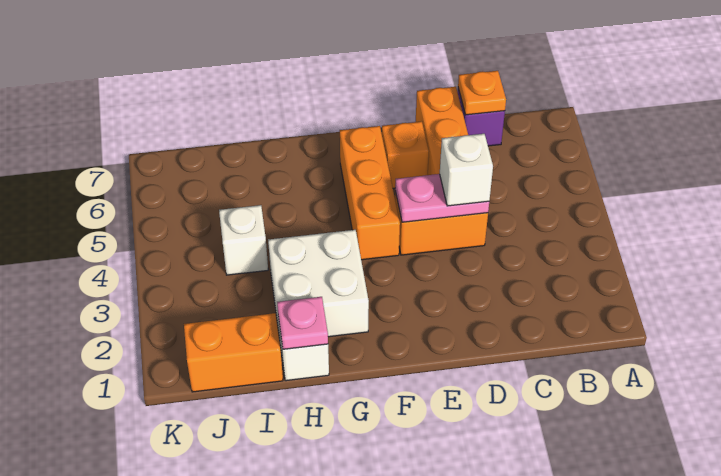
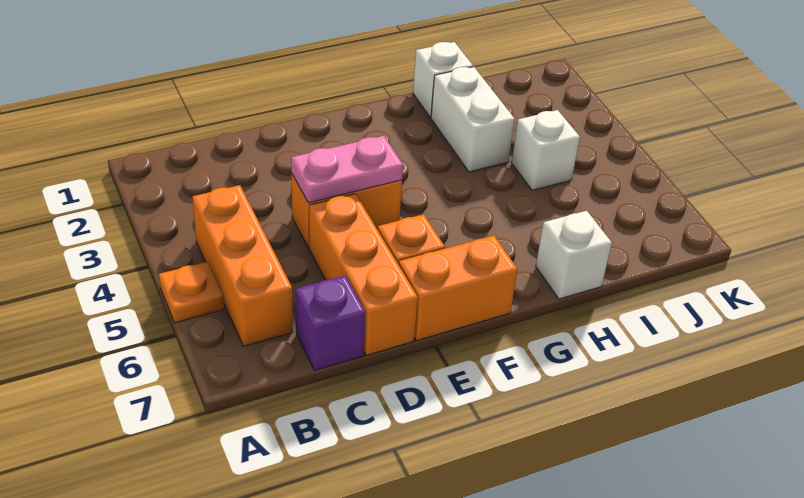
orange plate C7 level 2 -> orange plate A5 level 1
white brick D4 level 3 -> white brick H7 level 1
orange brick F4:F6 level 1 -> orange brick B4:B6 level 1
white brick G2:H3 level 1 -> white brick H2:H3 level 1
pink plate H1 level 2 -> none
orange brick I1:J1 level 1 -> orange brick E7:F7 level 1

